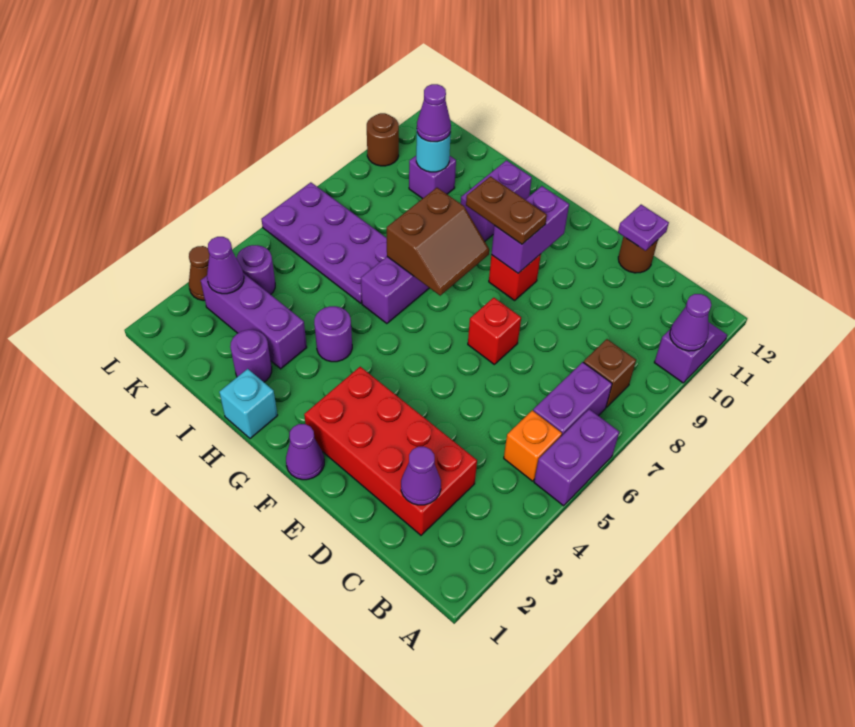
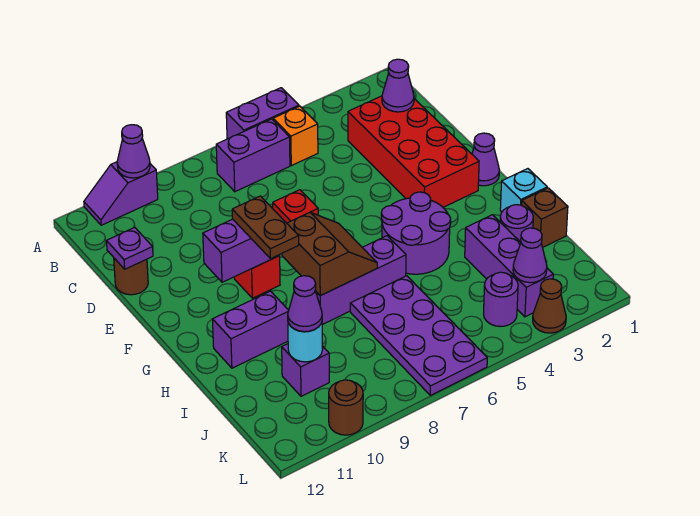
brown brick B8 level 1 -> brown brick I1 level 1
brown slope G7:H8 level 2 top H -> brown slope G7:H8 level 2 top 8
purple round brick H4 level 1 -> purple round brick G4:H5 level 1

